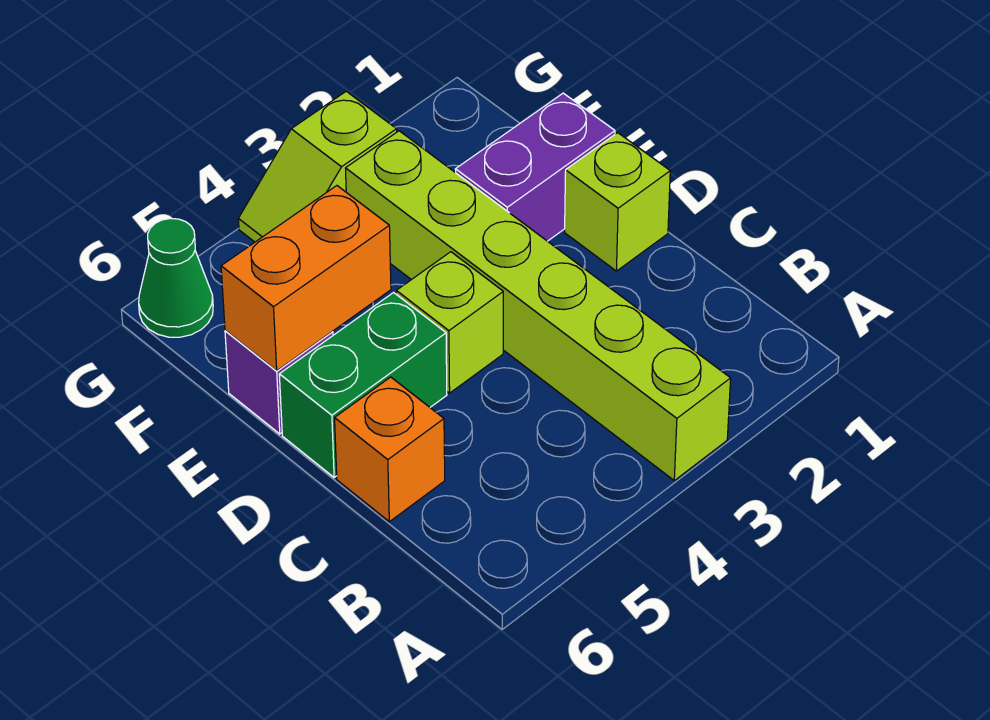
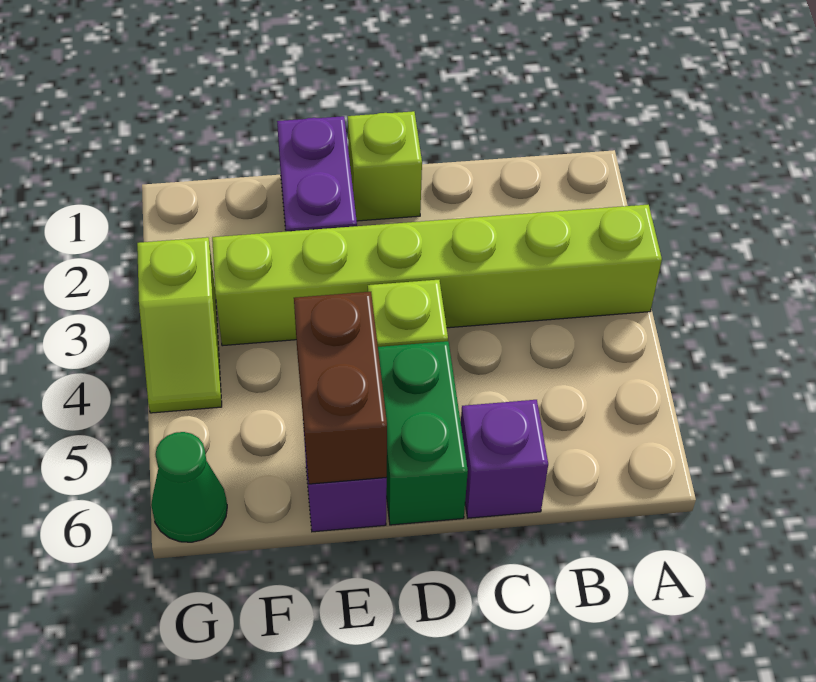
orange brick C6 level 1 -> purple brick C6 level 1
orange brick E5:E6 level 2 -> brown brick E5:E6 level 2

